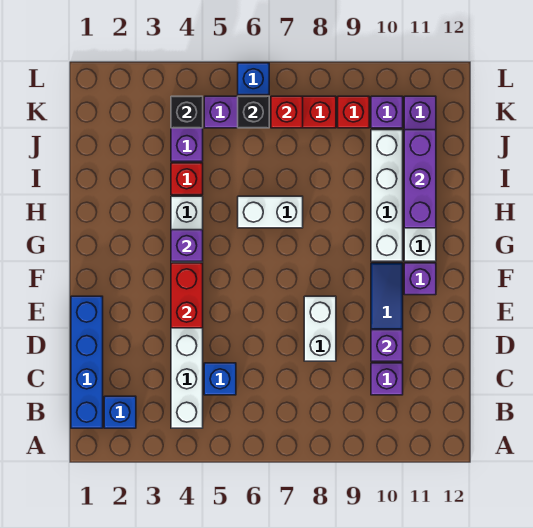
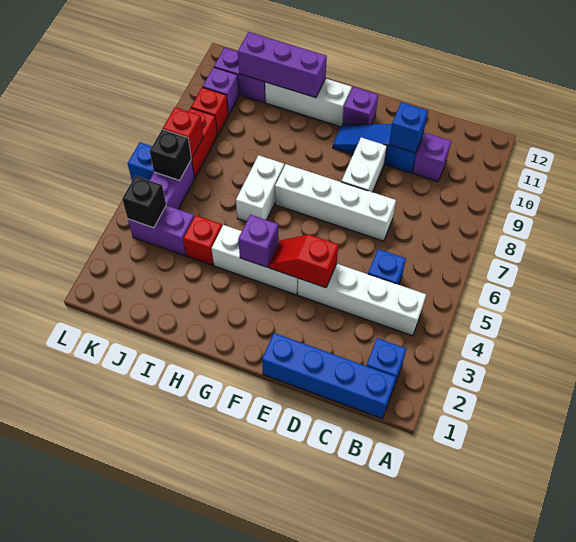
white brick D8:E8 level 1 -> white brick E8:E9 level 1
purple brick D10 level 2 -> blue brick D10 level 2
red brick E4:F4 level 2 -> red slope E4:F4 level 2 top E
white brick G10:J10 level 1 -> white brick D7:G7 level 1

